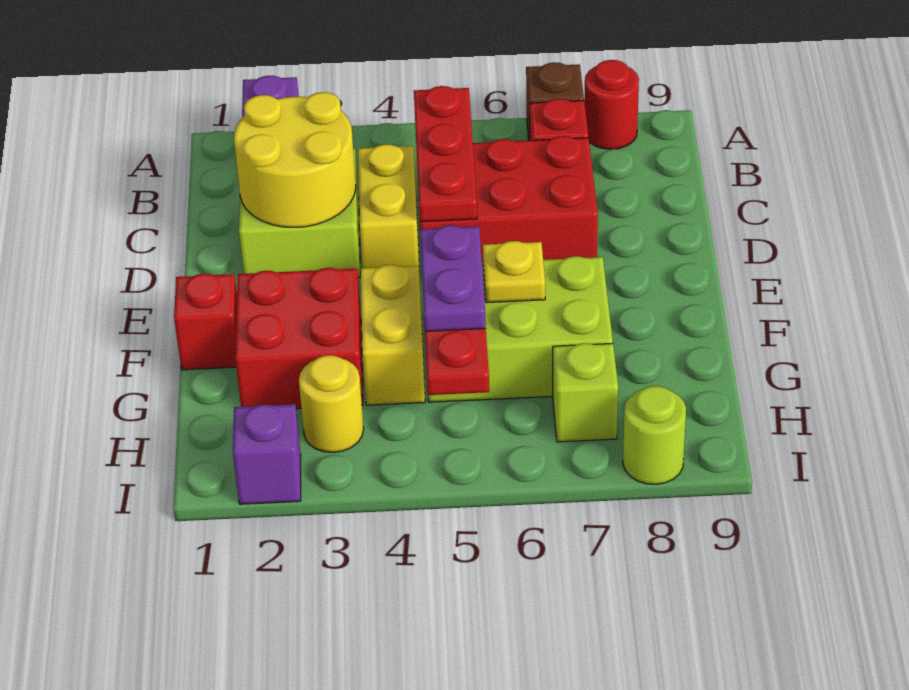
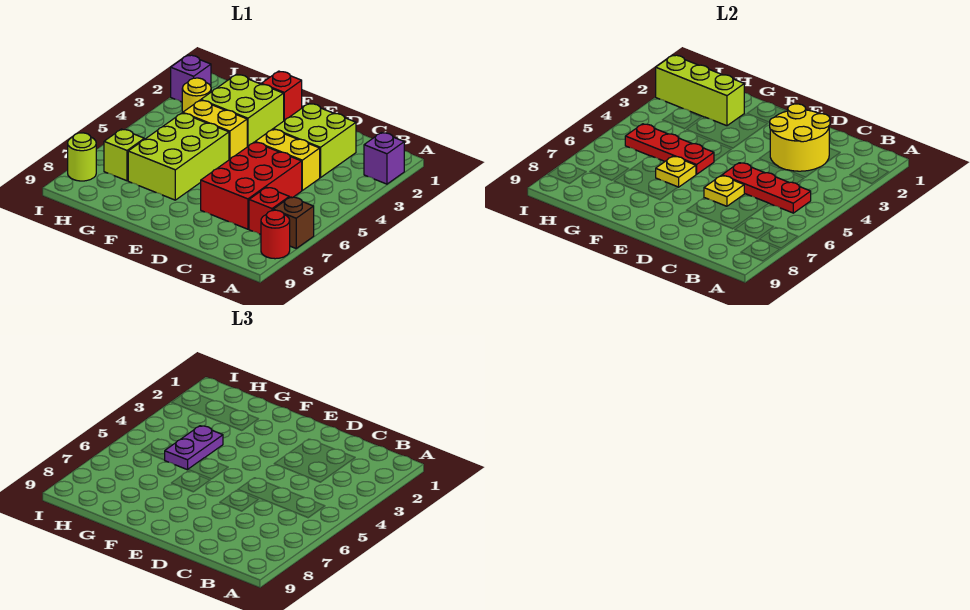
none -> yellow plate D6 level 2
red brick F2:G3 level 1 -> lime brick F2:G3 level 1
purple plate F5:G5 level 3 -> purple plate G4:G5 level 3
none -> lime brick G2:I2 level 2

